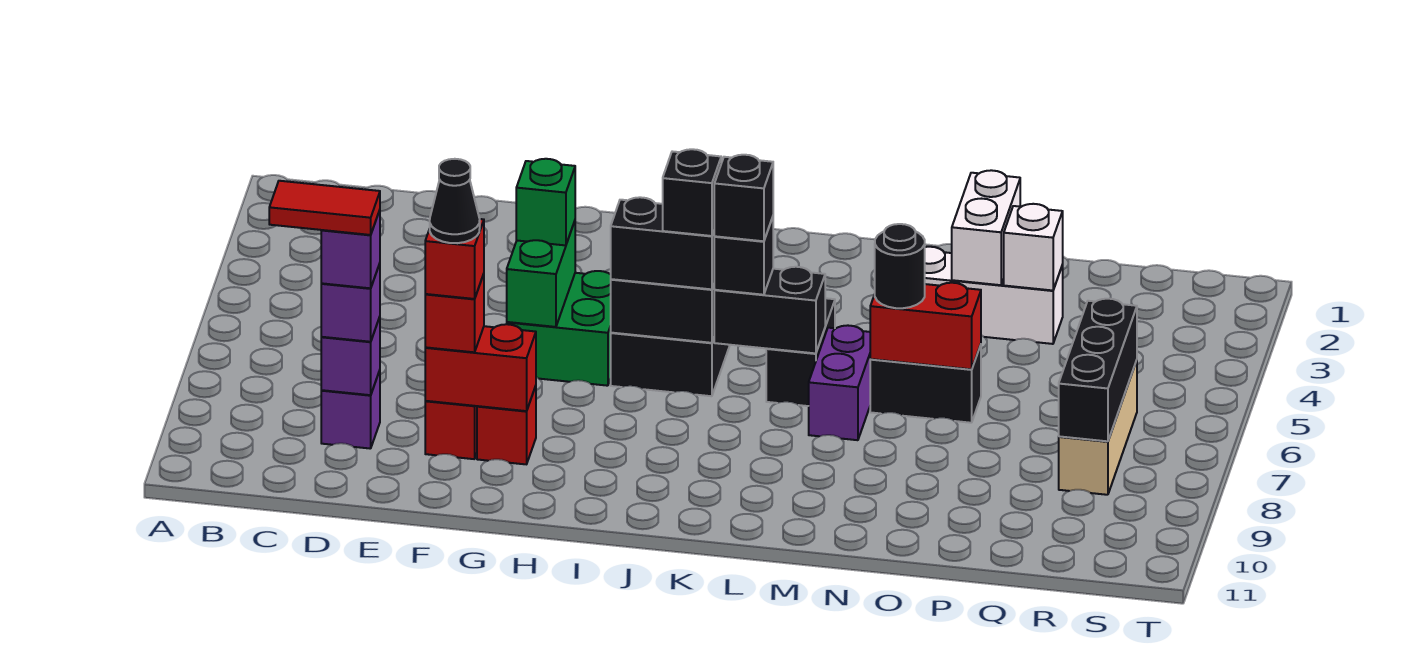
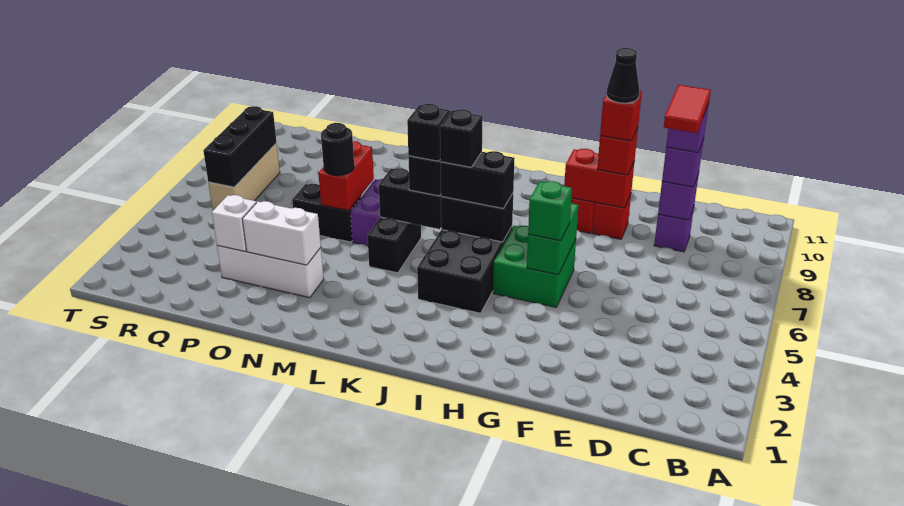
red tile C9:D9 level 5 -> red tile D8:D9 level 5
red brick N6:O6 level 2 -> red brick N6:N7 level 2
white brick O2:O3 level 2 -> white brick N3:O3 level 2

